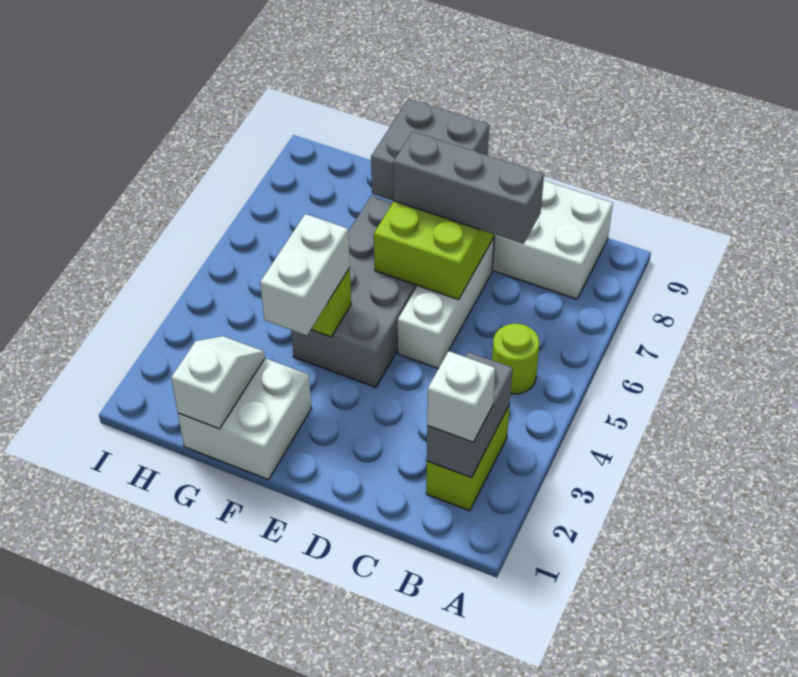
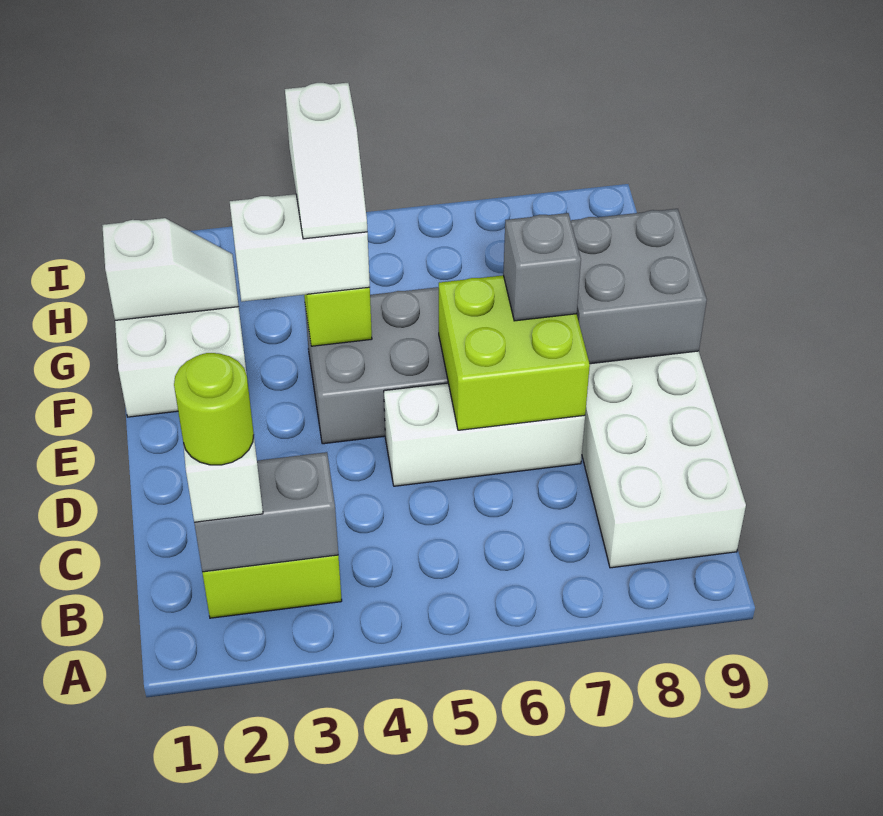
lime round brick B5 level 1 -> lime round brick B2 level 4
grey brick C7:E7 level 3 -> grey brick E7 level 3
none -> white slope F4:G4 level 4 top G

